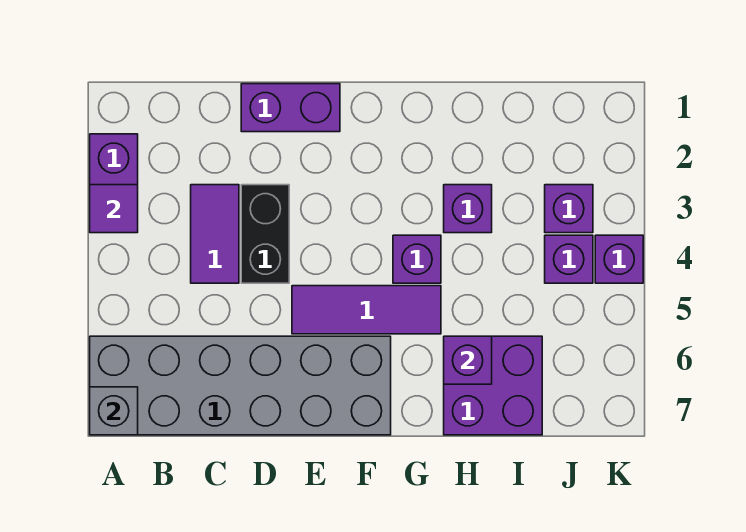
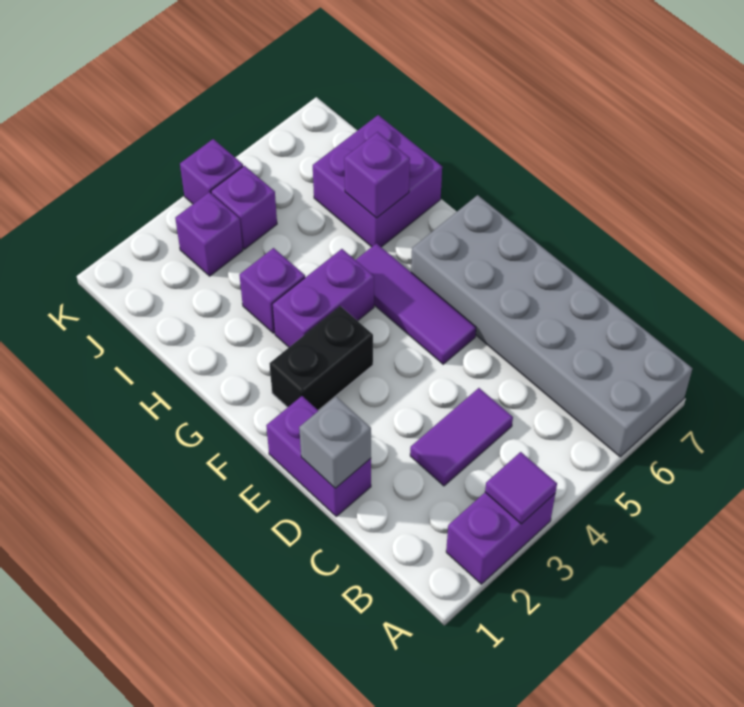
grey brick A7 level 2 -> grey brick D1 level 2
black brick D3:D4 level 1 -> black brick F2:F3 level 1
purple brick G4 level 1 -> purple brick G3:G4 level 1

